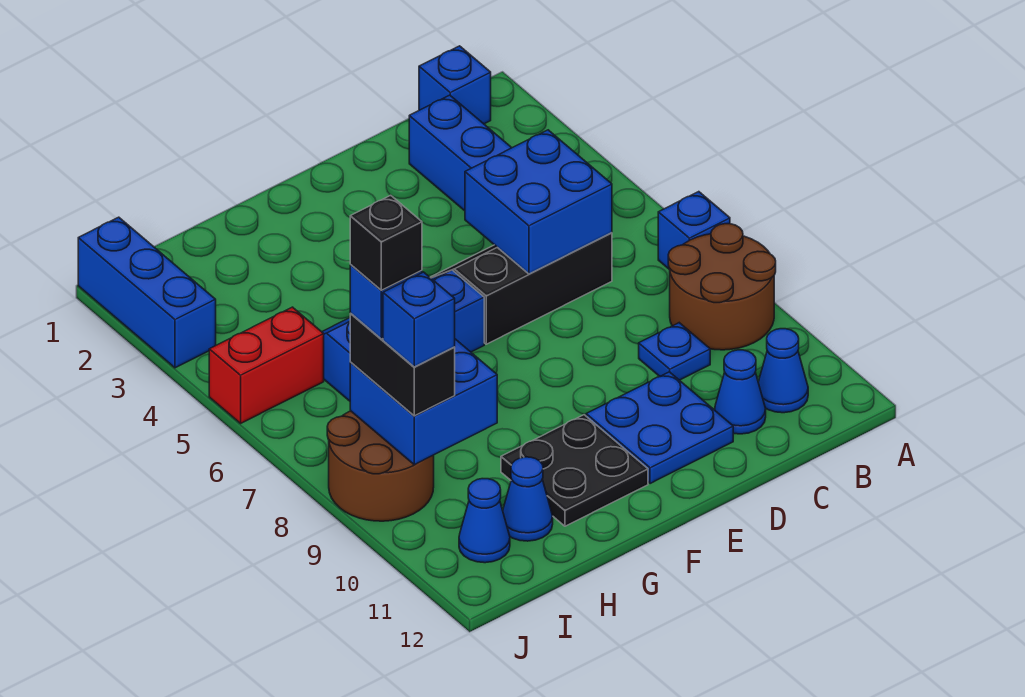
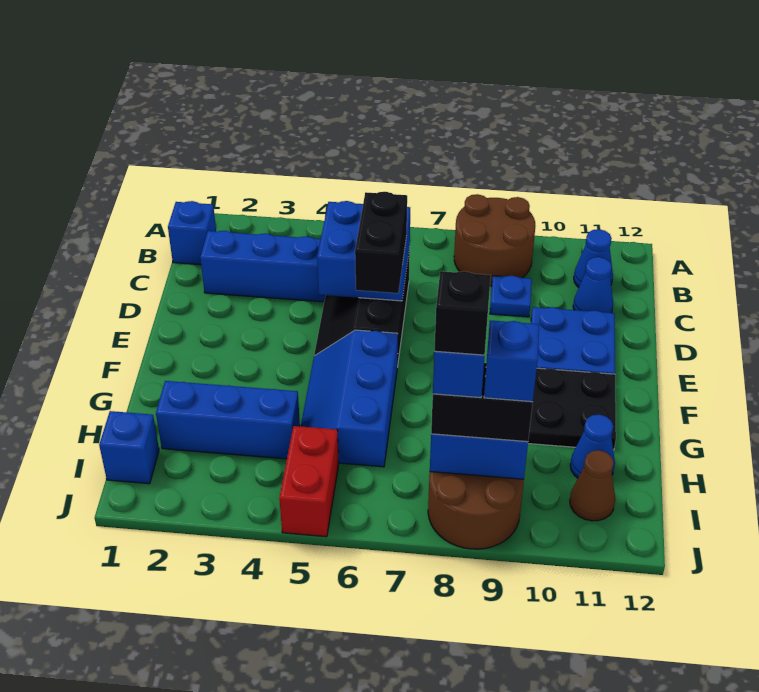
blue brick A7 level 1 -> blue brick I1 level 1
none -> black brick D6:E6 level 3
blue cone I11 level 1 -> brown cone I11 level 1
blue brick J1:J3 level 1 -> blue brick H2:H4 level 1

